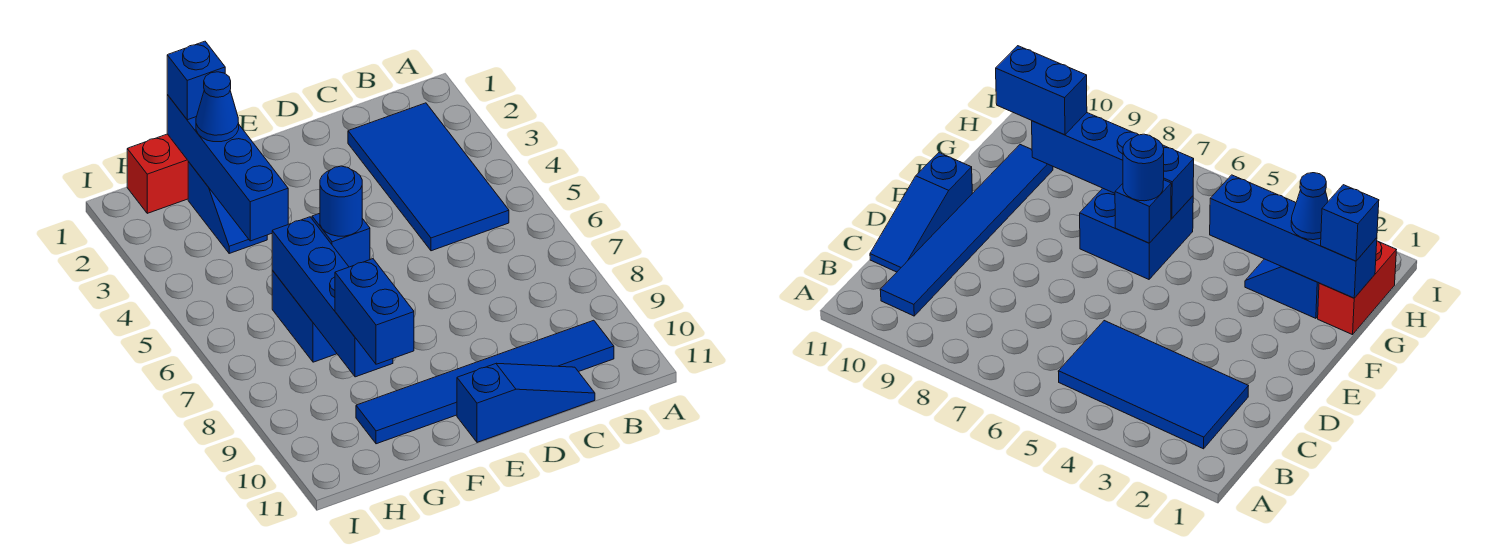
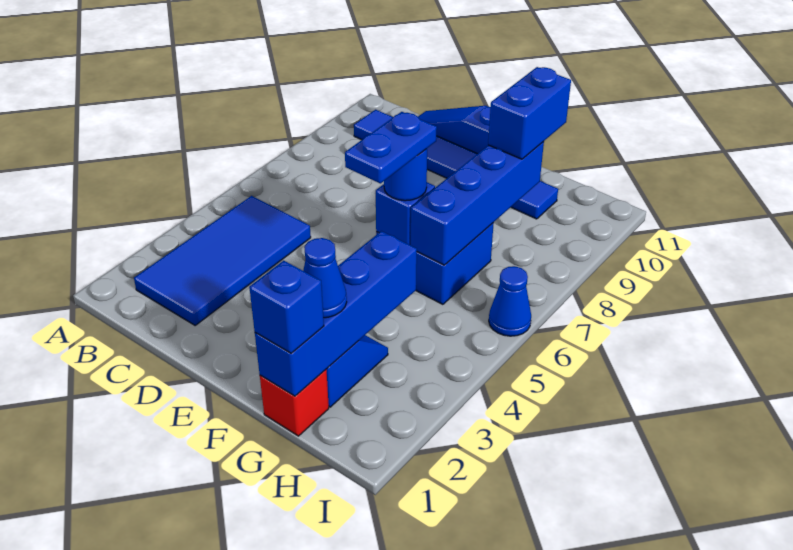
none -> blue plate F5:F6 level 4
red brick G1:H1 level 1 -> red brick G1 level 1
none -> blue cone I6 level 1

